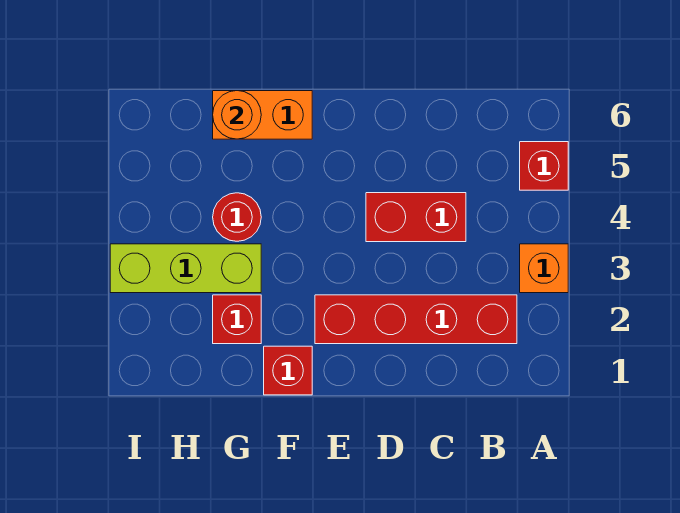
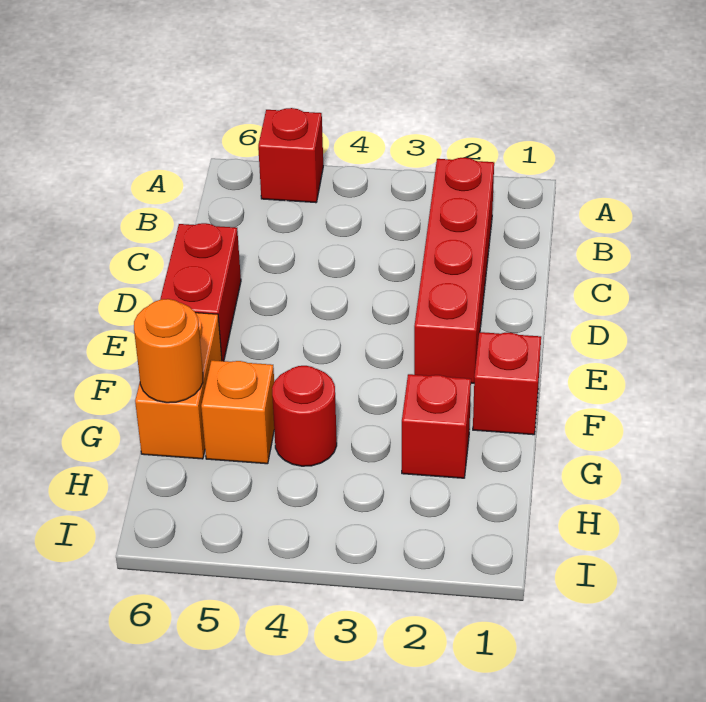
orange brick A3 level 1 -> orange brick G5 level 1
red brick C4:D4 level 1 -> red brick D6:E6 level 1
lime brick G3:I3 level 1 -> none

